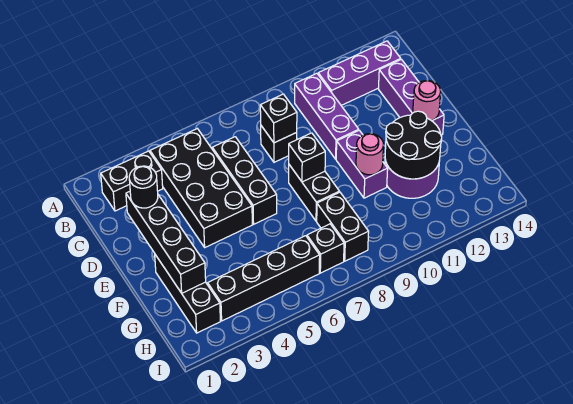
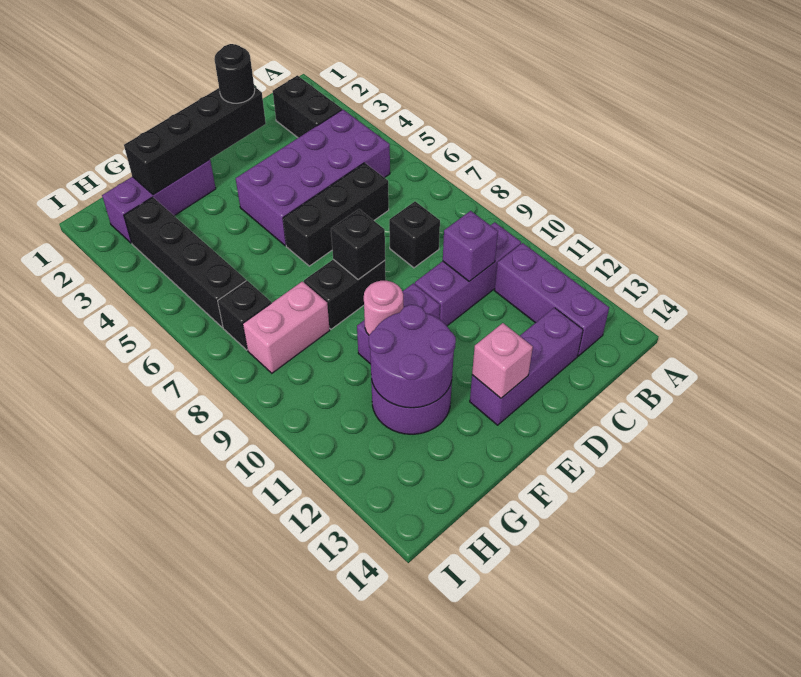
black brick B4:E5 level 1 -> purple brick B4:E5 level 1
black brick C8 level 2 -> none
none -> purple brick C10 level 2
pink round brick E13 level 2 -> pink brick E13 level 2
black brick F2:H2 level 1 -> purple brick F2:H2 level 1
black round brick F11:G12 level 2 -> purple round brick F11:G12 level 2
black brick G8:H8 level 1 -> pink brick G8:H8 level 1

